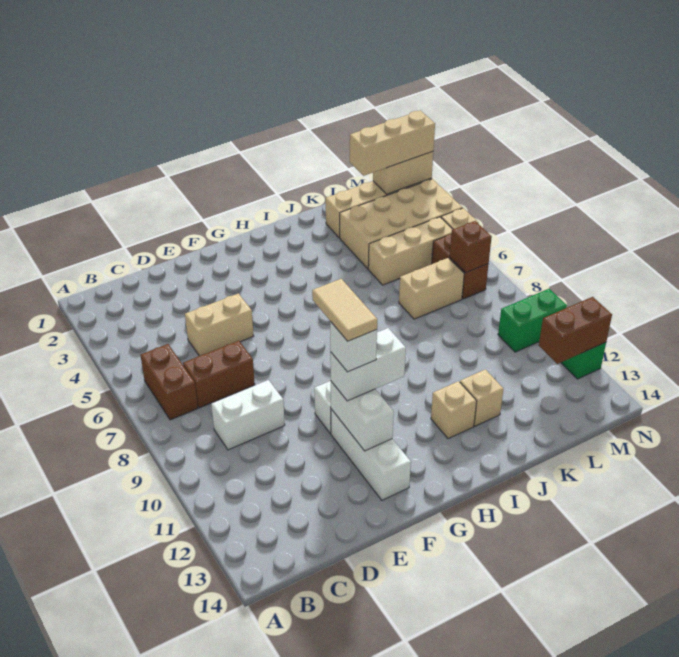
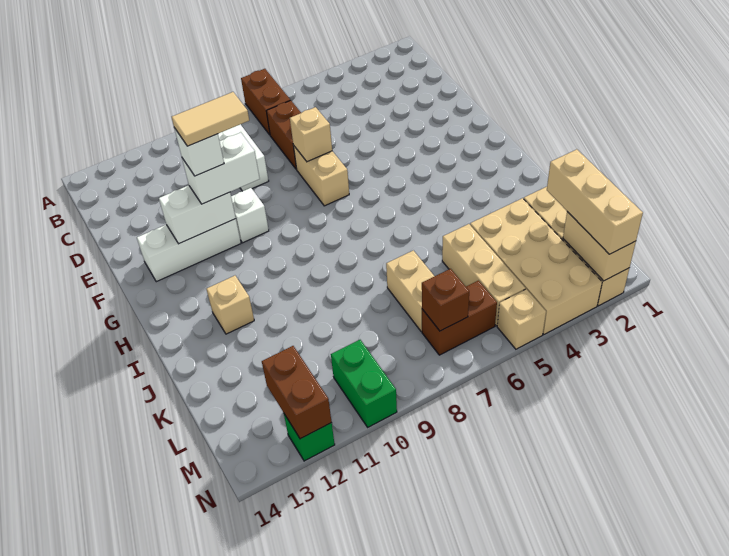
brown brick B6:B7 level 1 -> brown brick A7:B7 level 1
tan brick D5:E5 level 1 -> tan brick E7:F7 level 1
white brick F11:G11 level 3 -> white brick F10:F11 level 3
tan brick J12 level 1 -> tan brick E7 level 2

